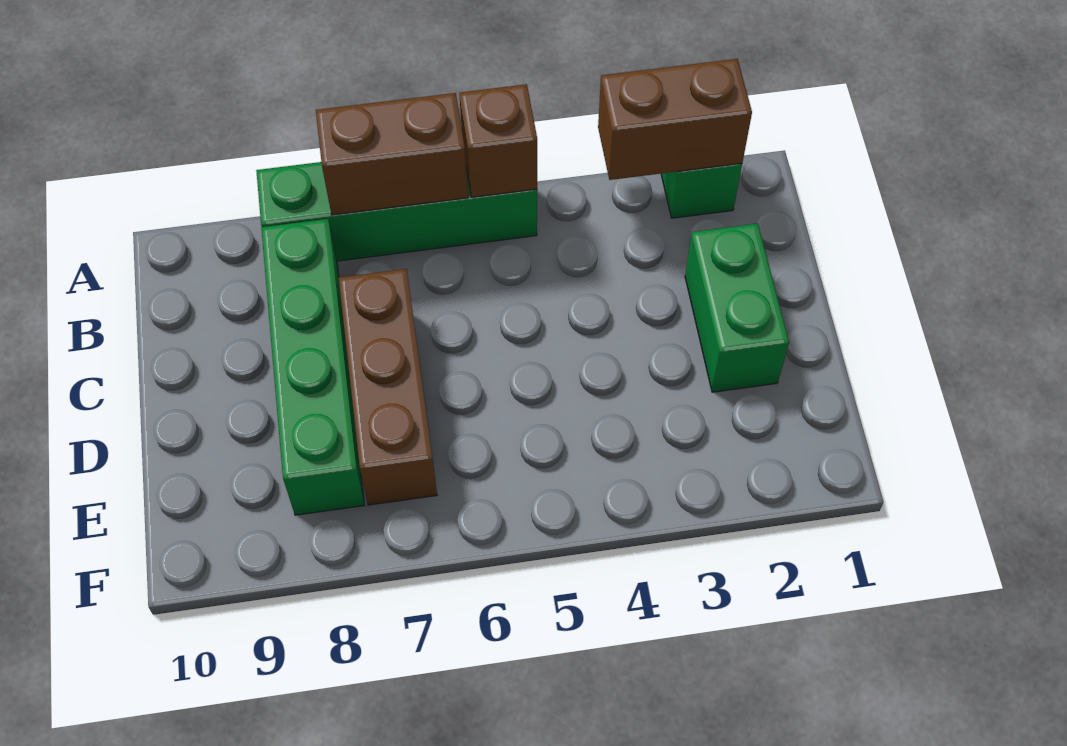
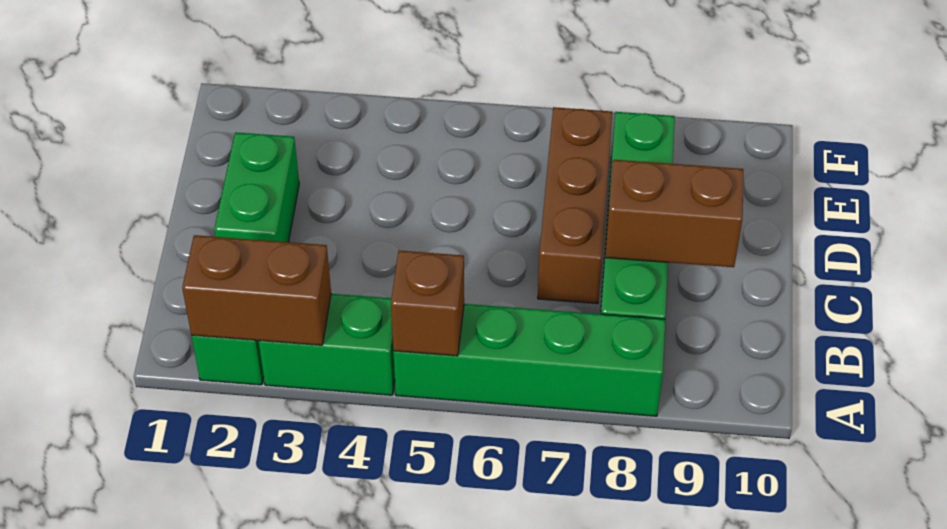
none -> green brick A3:A4 level 1
brown brick A6:A7 level 2 -> brown brick C8:C9 level 2

